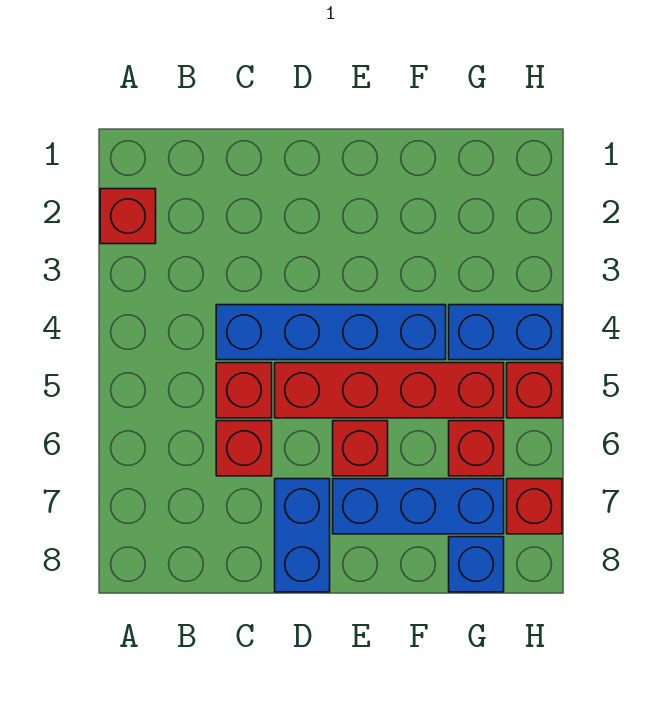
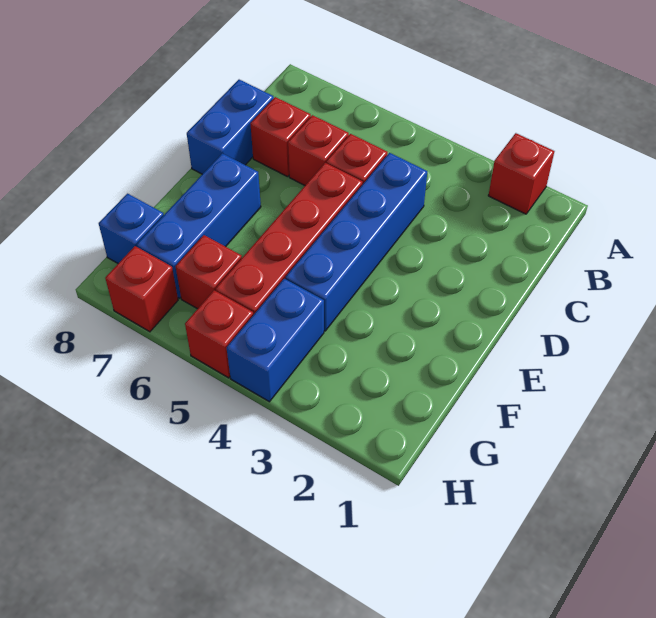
blue brick D7:D8 level 1 -> blue brick C8:D8 level 1
red brick E6 level 1 -> red brick C7 level 1

